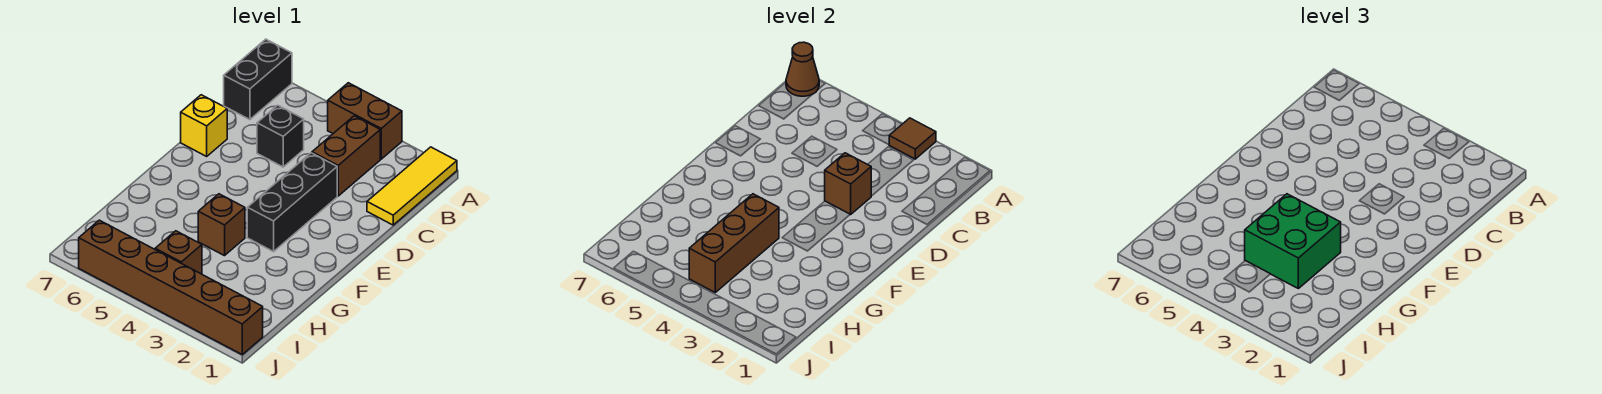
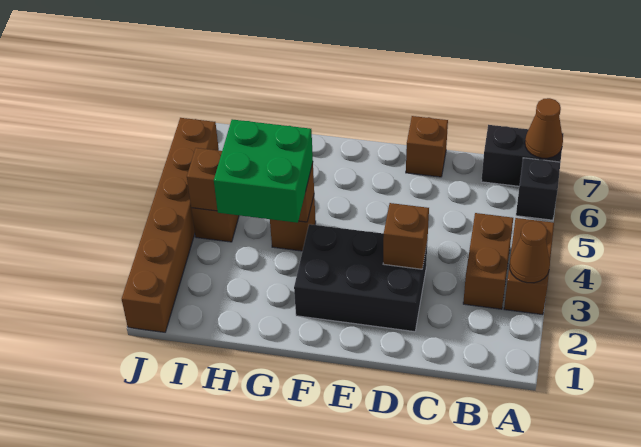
yellow tile A1:C1 level 1 -> none
brown tile A3 level 2 -> brown cone A3 level 2
brown brick B3:C3 level 1 -> brown brick B3:B4 level 1
black brick C5 level 1 -> black brick A6 level 1
black brick D3:F3 level 1 -> black brick D2:F3 level 1
yellow brick D7 level 1 -> brown brick D7 level 1

